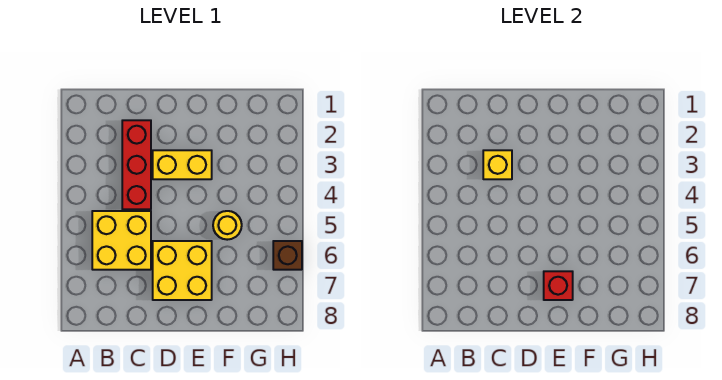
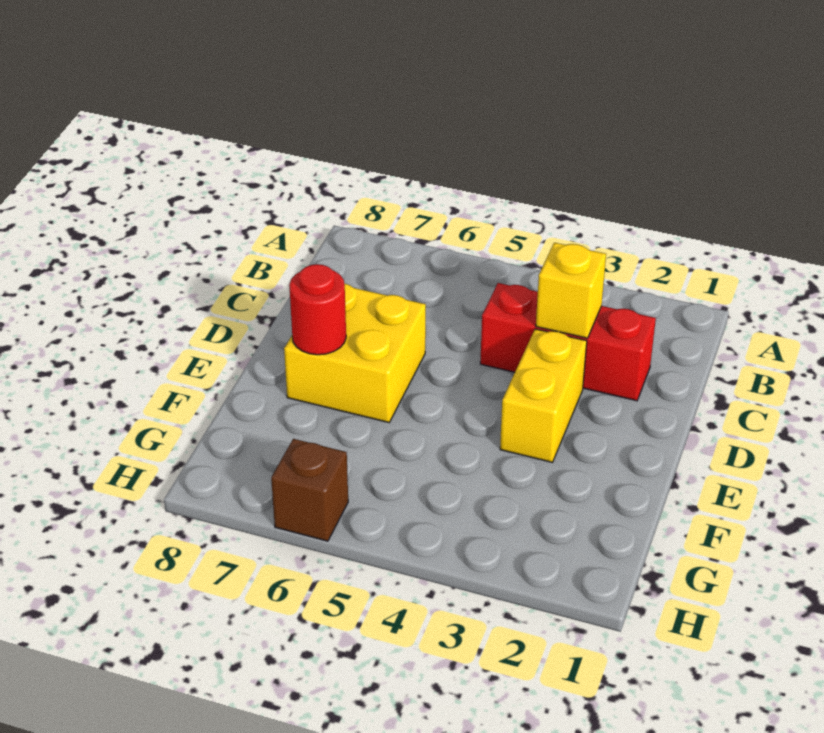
yellow brick B5:C6 level 1 -> none
red brick E7 level 2 -> red round brick E7 level 2
yellow round brick F5 level 1 -> none

